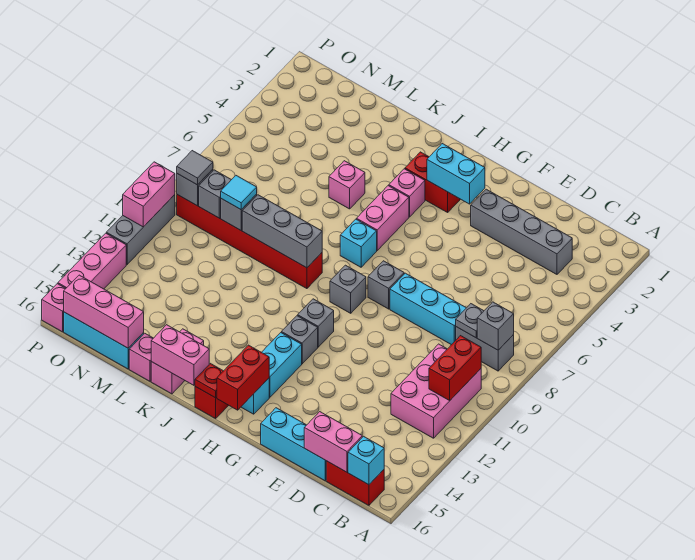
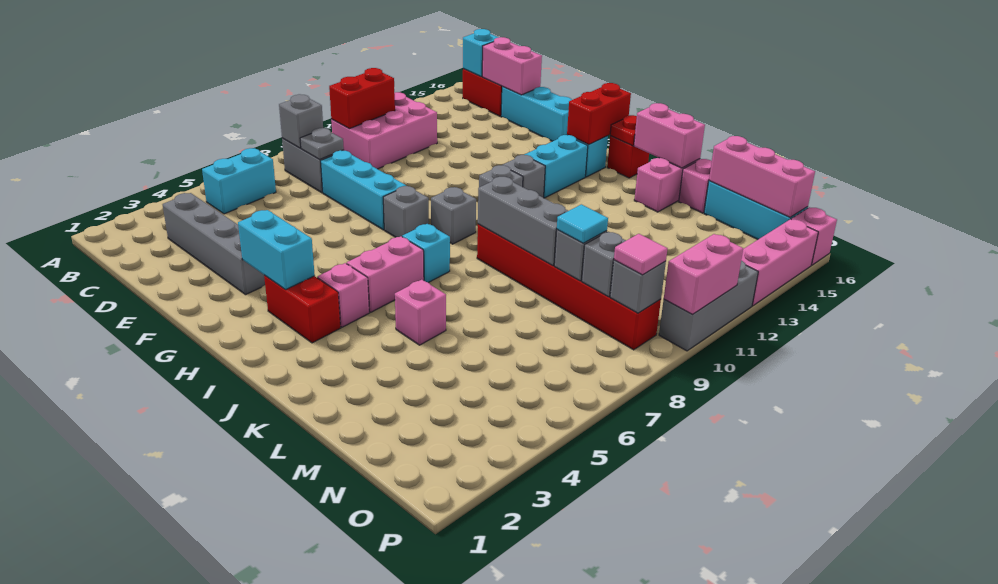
none -> cyan brick B5:B6 level 1
grey tile O9 level 3 -> pink tile O9 level 3

